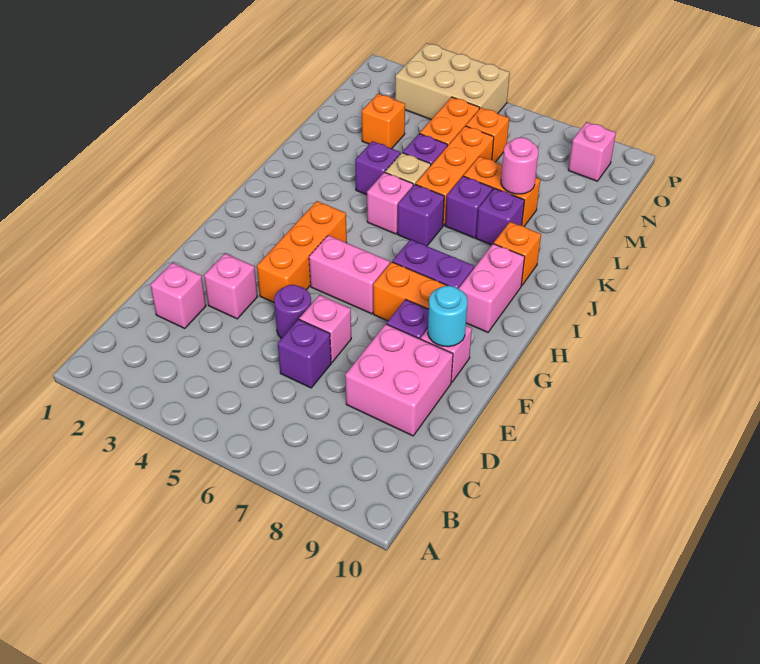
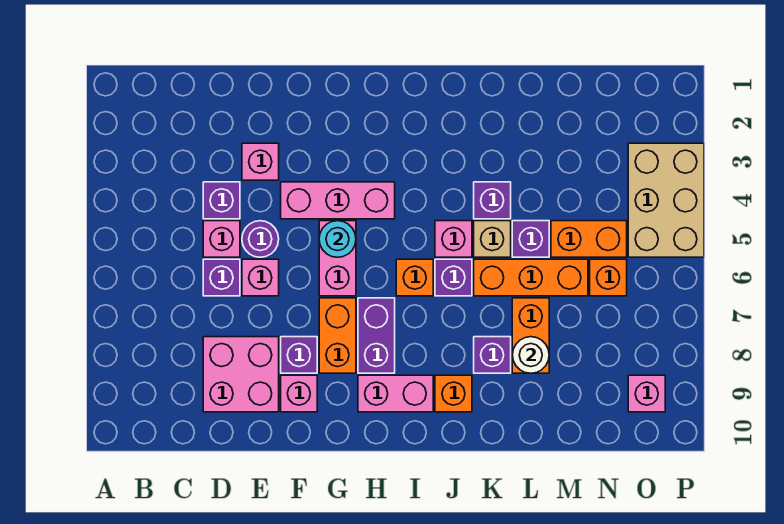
pink brick D2 level 1 -> pink brick D5 level 1
orange brick F4:H4 level 1 -> pink brick F4:H4 level 1
cyan round brick F9 level 2 -> cyan round brick G5 level 2
purple brick K7 level 1 -> purple brick D4 level 1
pink round brick L8 level 2 -> white round brick L8 level 2
orange brick M3 level 1 -> orange brick I6 level 1

